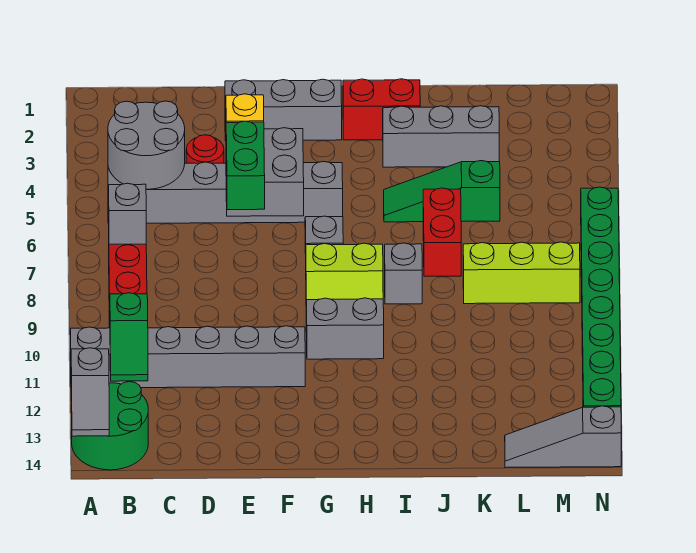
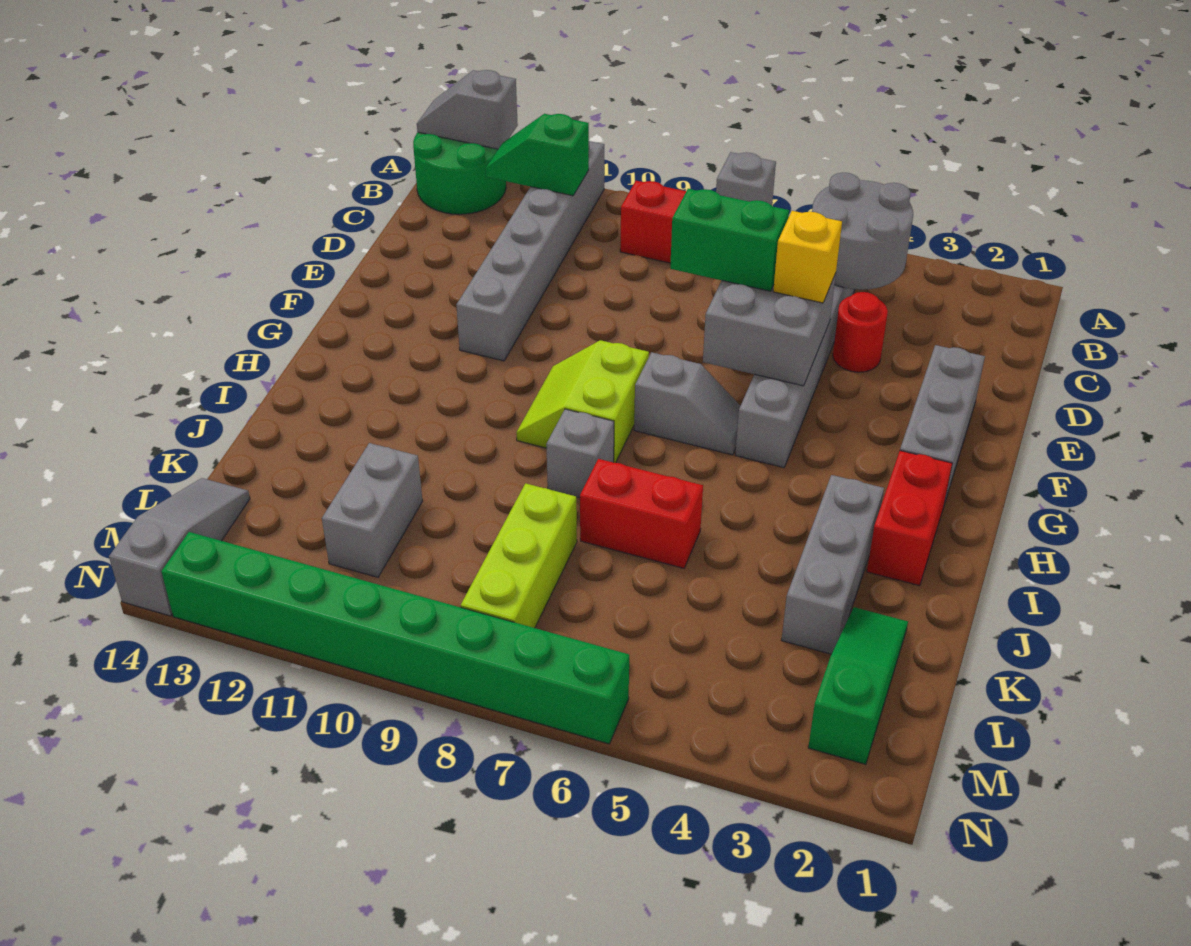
grey brick G10:H10 level 1 -> grey brick K11:L11 level 1
green slope I5:K5 level 1 top K -> green slope K2:M2 level 1 top M

